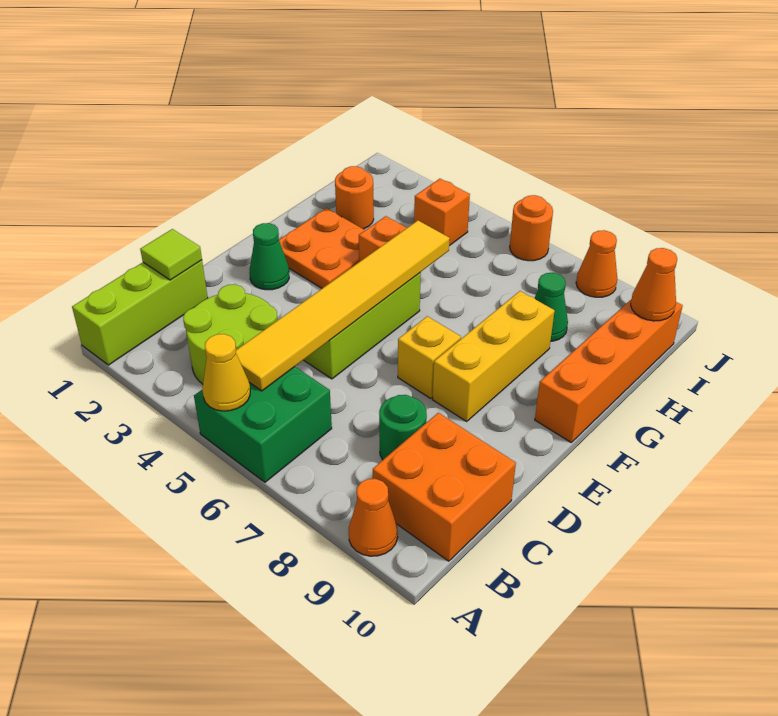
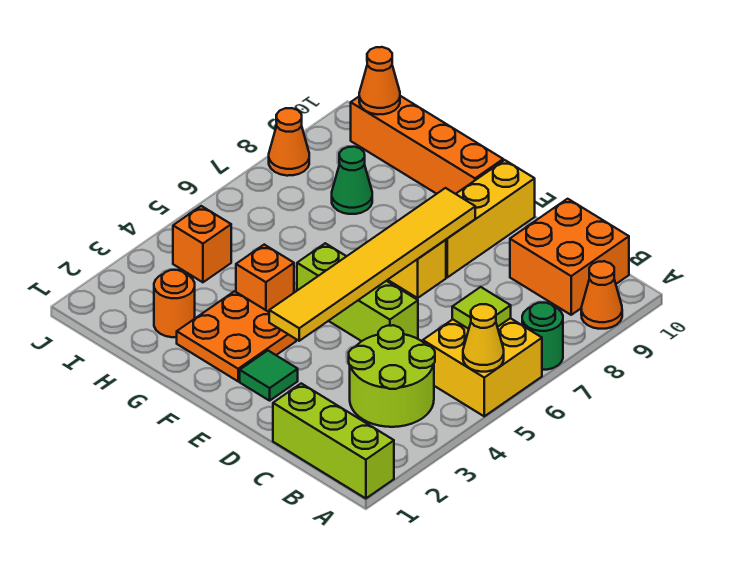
green brick A5:B6 level 1 -> yellow brick A5:B6 level 1
yellow tile B5:G5 level 2 -> yellow tile E3:E8 level 2
lime tile C1 level 2 -> lime tile B6 level 2
green round brick C8 level 1 -> green round brick A7 level 1
green cone E2 level 1 -> green tile E2 level 1
yellow brick E8:G8 level 1 -> yellow brick E8:E10 level 1
orange round brick J6 level 1 -> none

